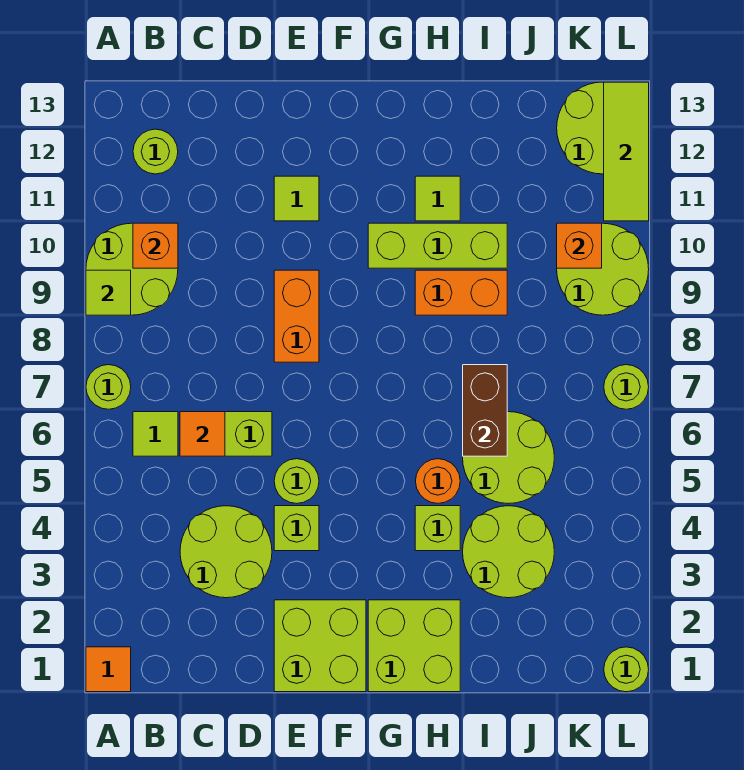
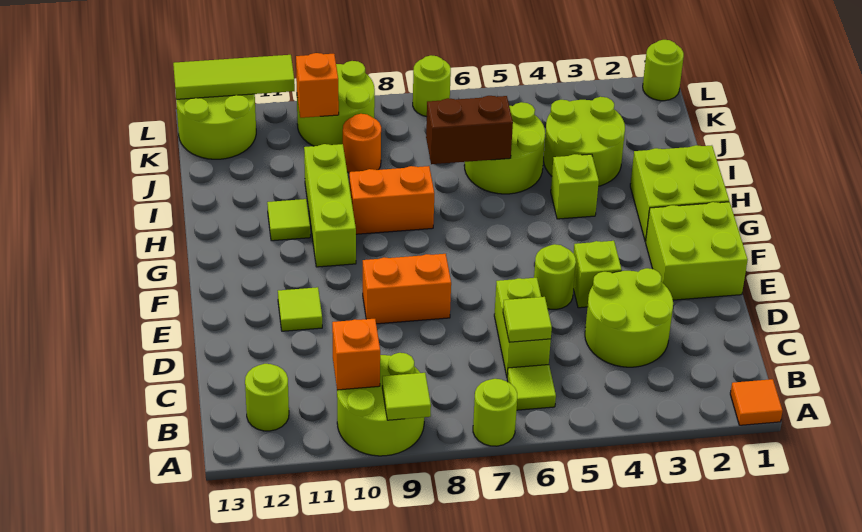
orange tile C6 level 2 -> lime tile C6 level 2
orange round brick H5 level 1 -> orange round brick J9 level 1
orange brick H9:I9 level 1 -> orange brick H8:H9 level 1

